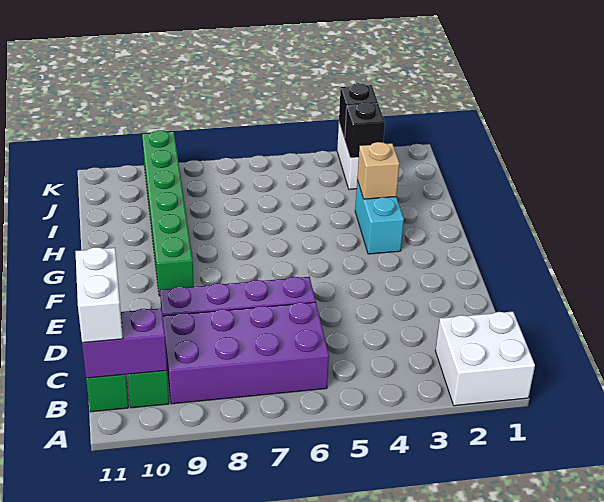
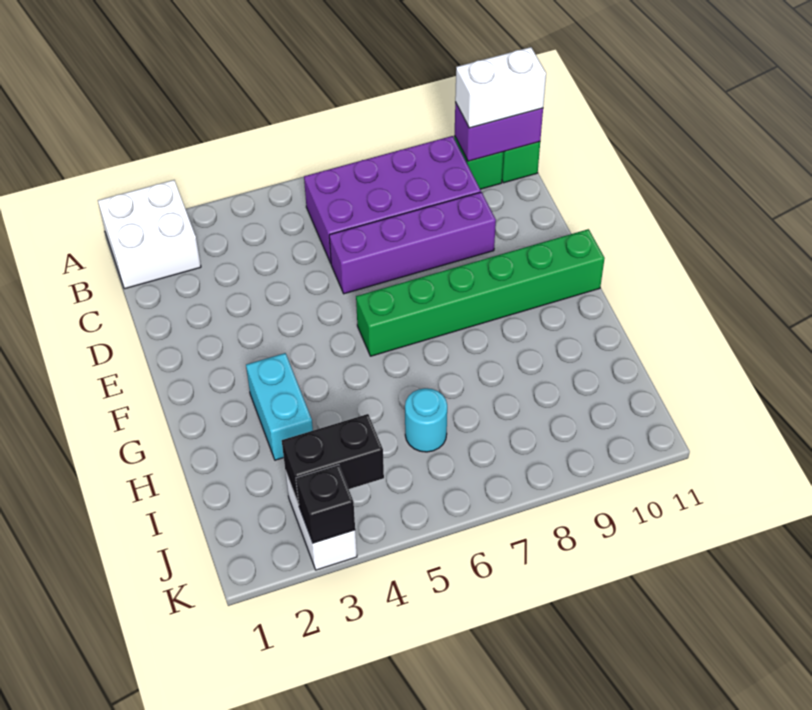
white brick B11:C11 level 3 -> white brick B10:B11 level 3
green brick F9:K9 level 1 -> green brick F6:F11 level 1
tan brick H3 level 2 -> none
none -> cyan round brick I6 level 1
black brick J3 level 2 -> black brick J3:J4 level 2

